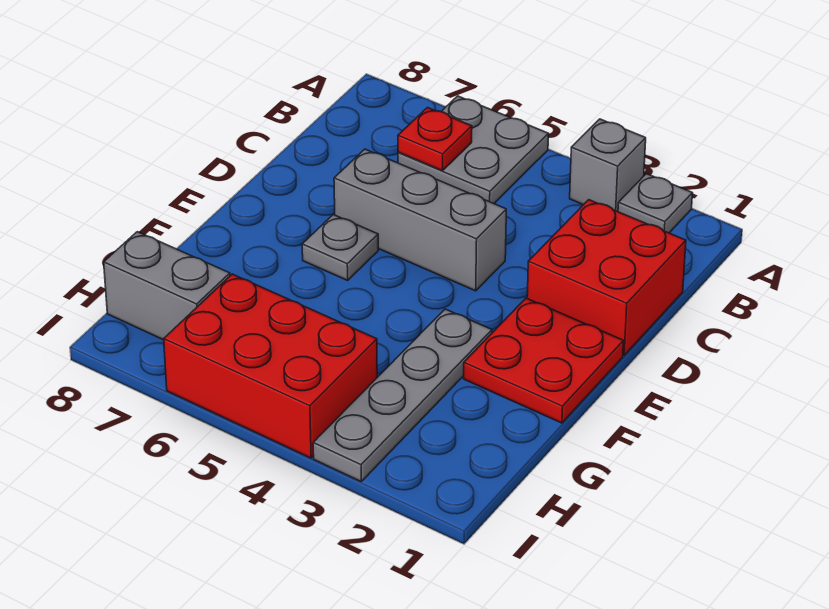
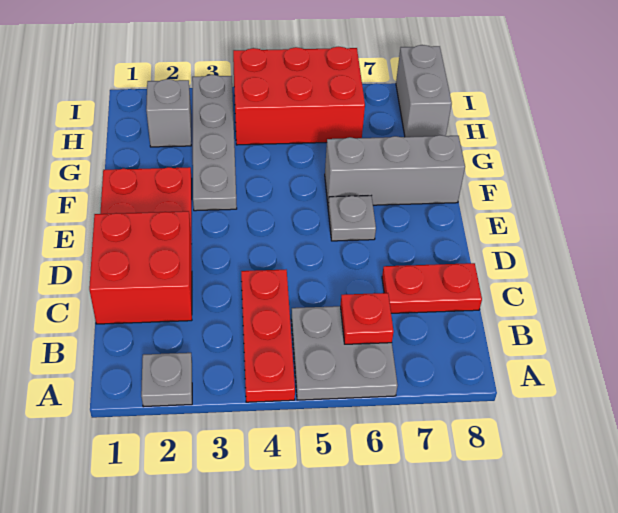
grey brick A3 level 1 -> grey brick H2 level 1
none -> red plate A4:C4 level 1
none -> red plate C7:C8 level 1
grey brick D4:D6 level 1 -> grey brick F6:F8 level 1
grey brick H7:H8 level 1 -> grey brick H8:I8 level 1

